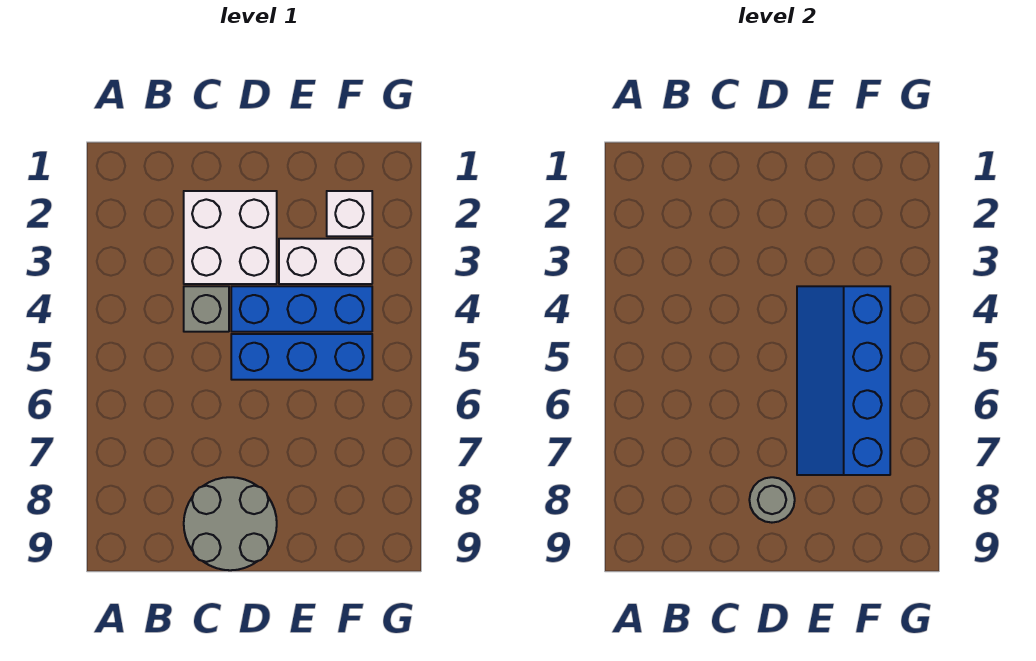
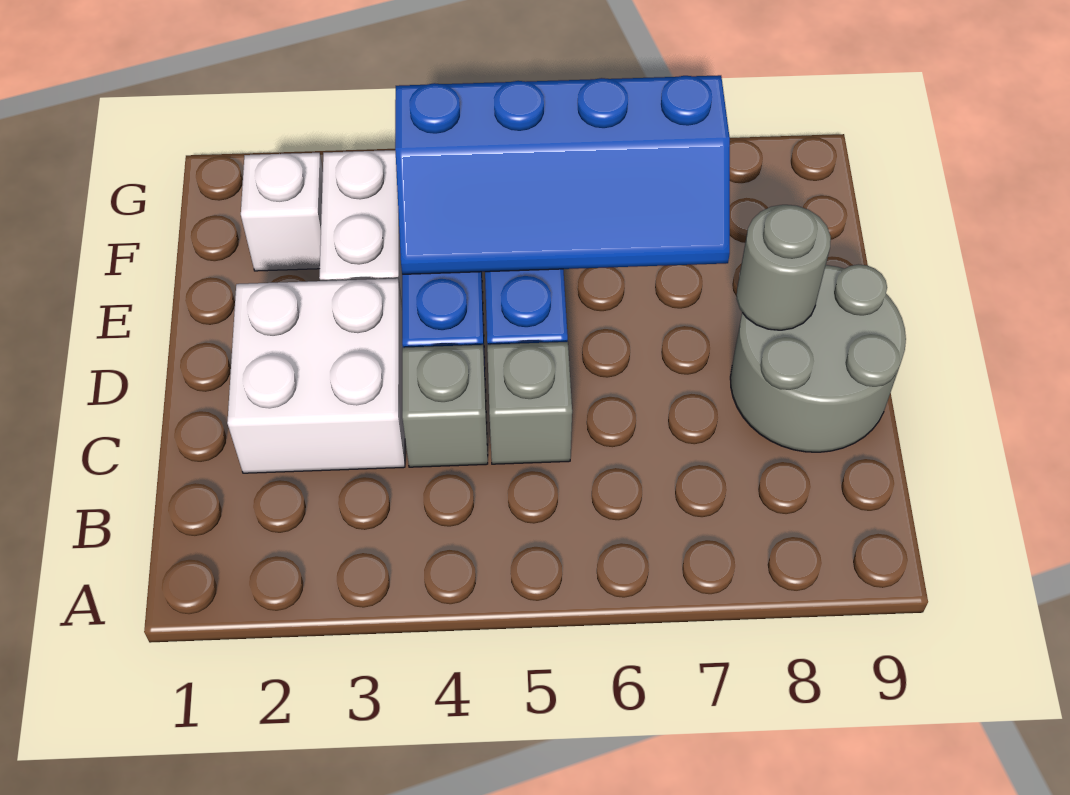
none -> grey brick C5 level 1

